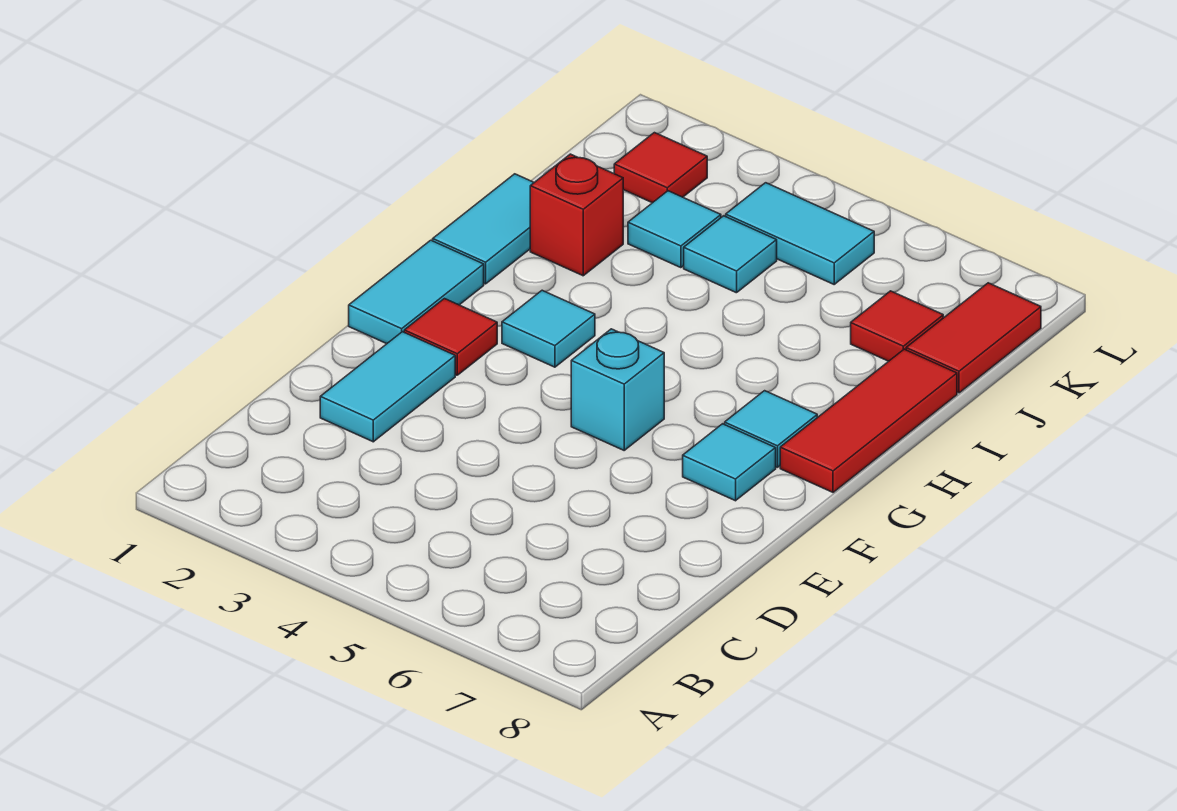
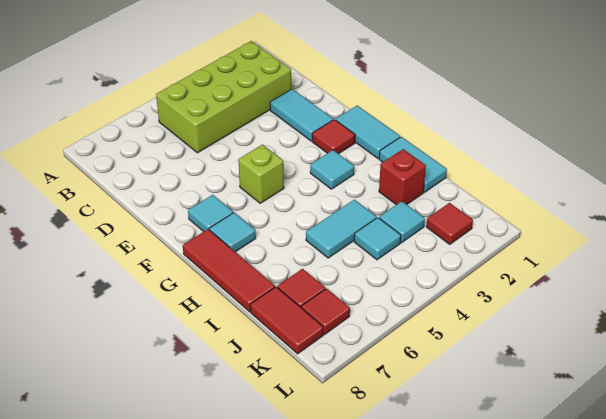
none -> lime brick B2:C5 level 1
cyan brick F5 level 1 -> lime brick F5 level 1
cyan tile K4:K5 level 1 -> cyan tile I4:I5 level 1
none -> red tile K7 level 1

